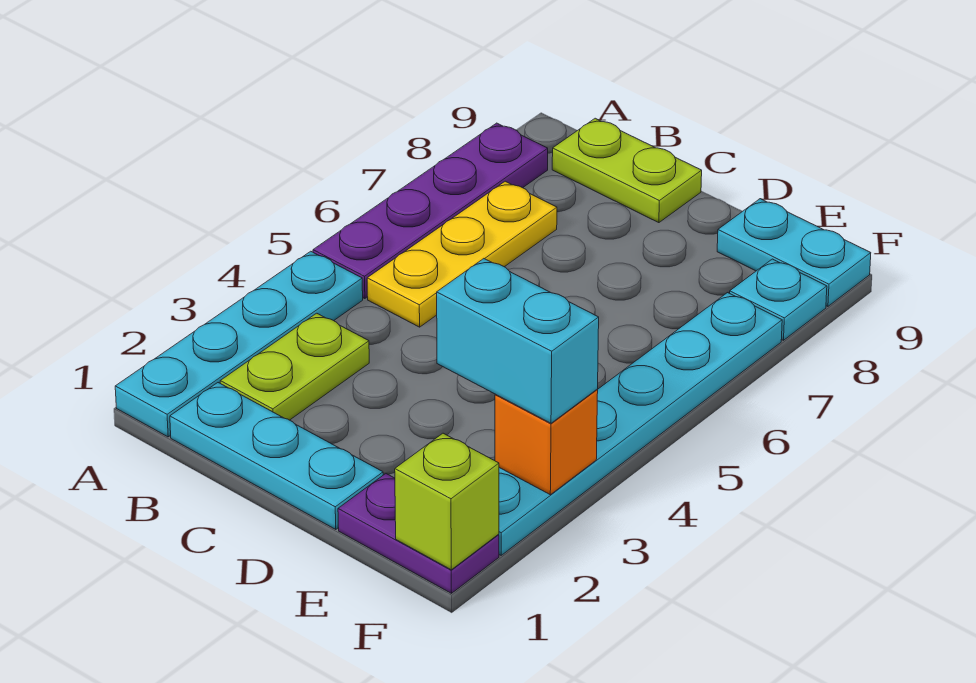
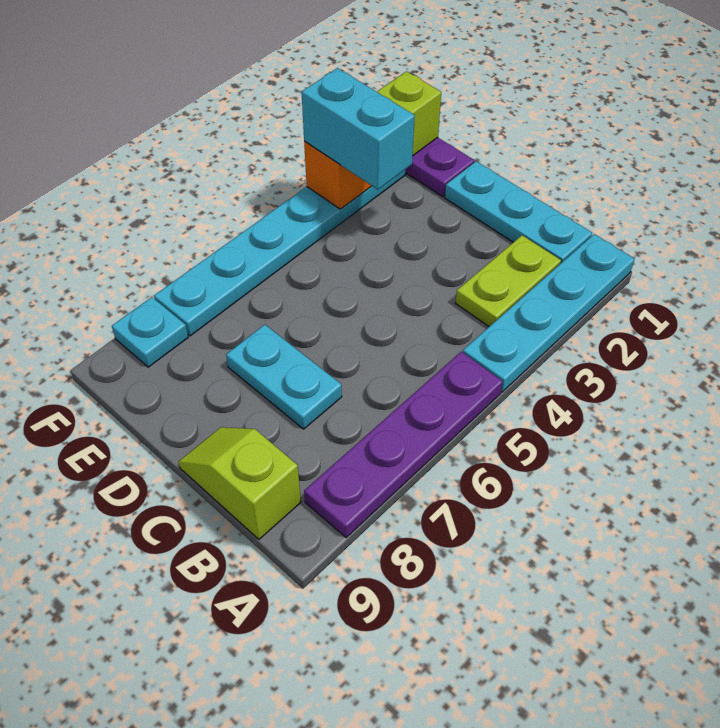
yellow plate B5:B7 level 1 -> none
lime plate B9:C9 level 1 -> lime slope B9:C9 level 1 top B
cyan plate E9:F9 level 1 -> cyan plate C7:D7 level 1

